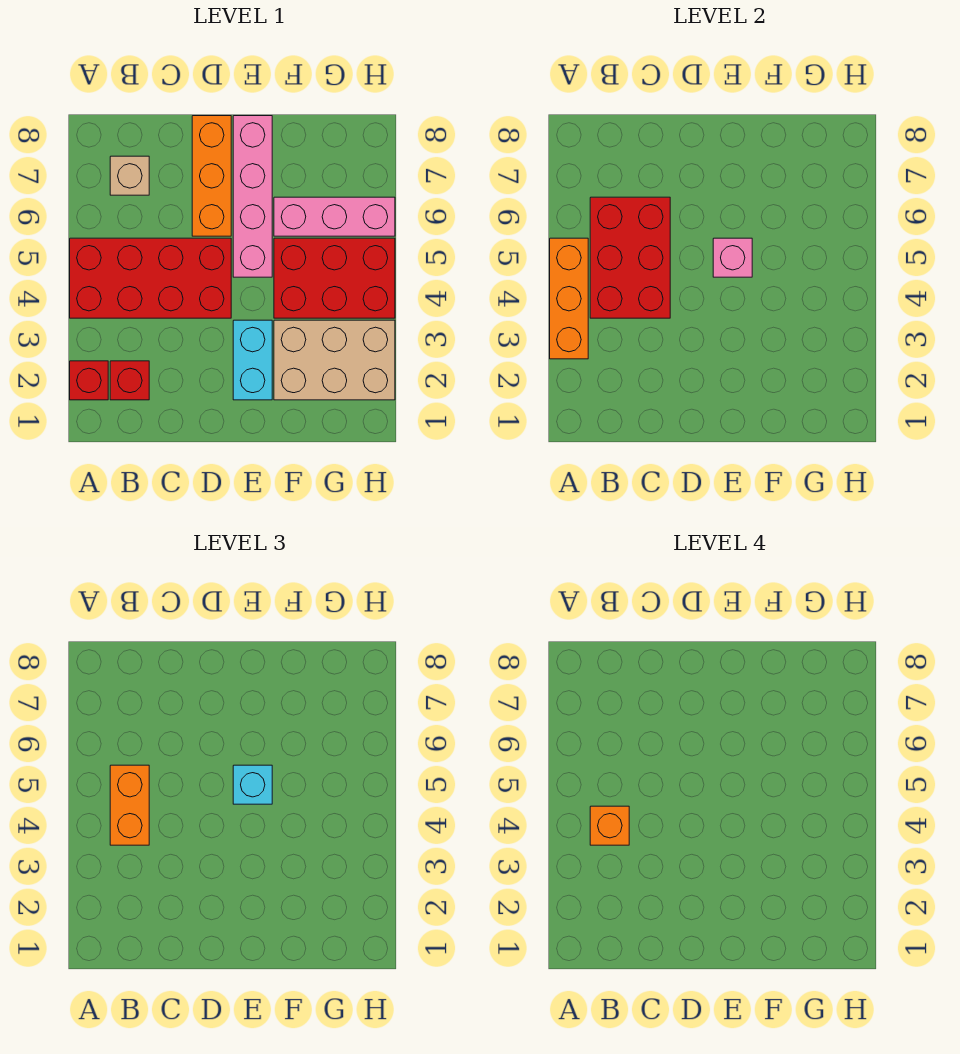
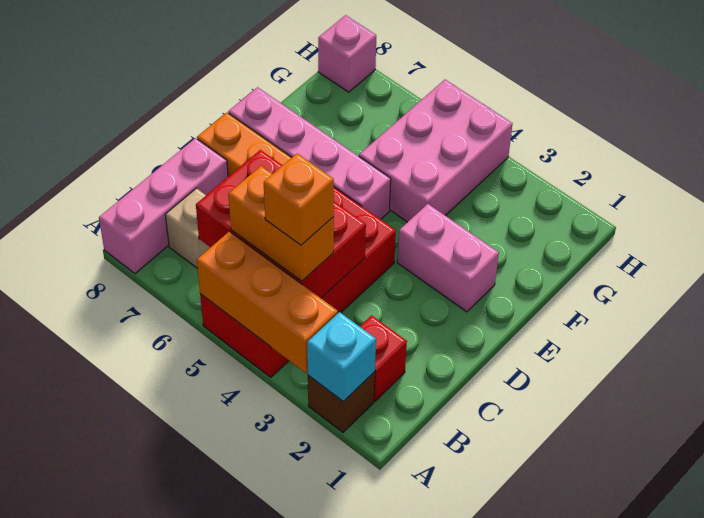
red brick A2 level 1 -> brown brick A2 level 1
cyan brick E2:E3 level 1 -> pink brick E2:E3 level 1
pink brick E5 level 2 -> pink brick H8 level 1
cyan brick E5 level 3 -> cyan brick A2 level 2
tan brick F2:H3 level 1 -> none
red brick F4:H5 level 1 -> pink brick F4:H5 level 1
pink brick F6:H6 level 1 -> pink brick A8:C8 level 1

